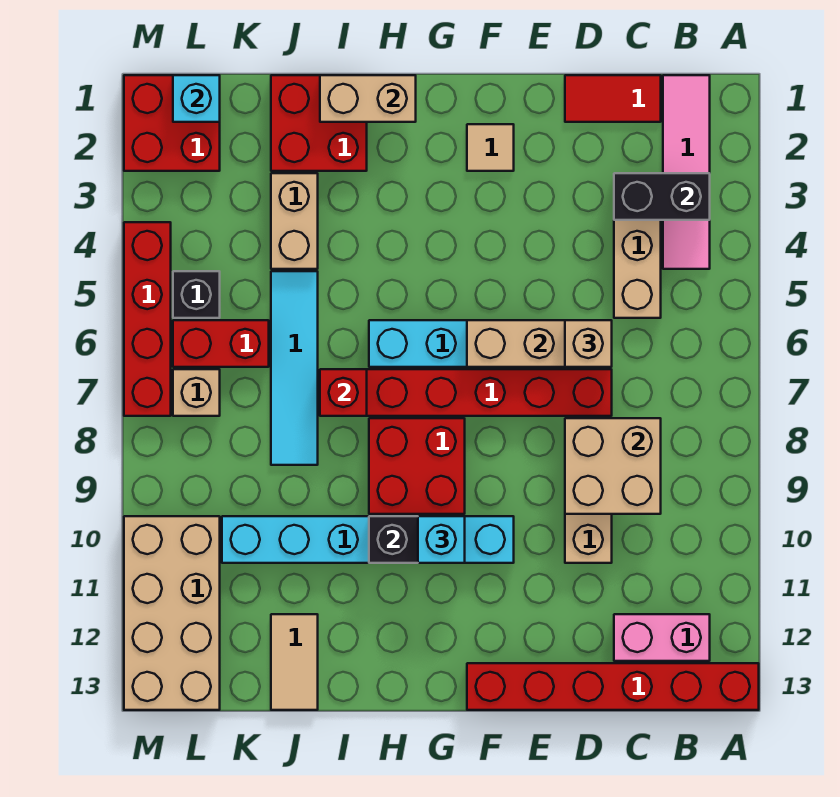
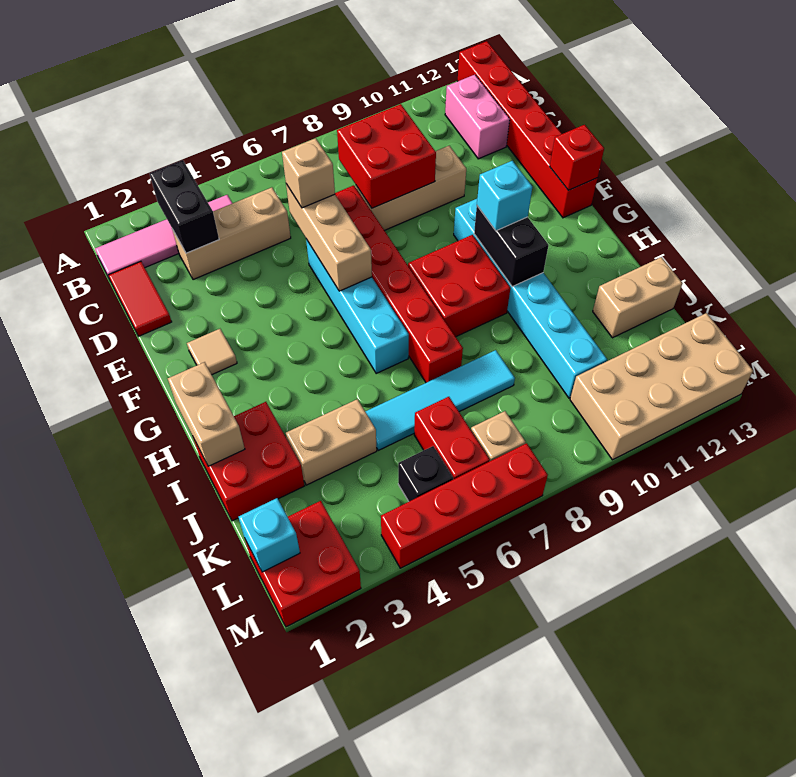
tan brick C8:D9 level 2 -> red brick C8:D9 level 2
red brick I7 level 2 -> red brick F13 level 2
tan tile J12:J13 level 1 -> tan brick J12:J13 level 1

